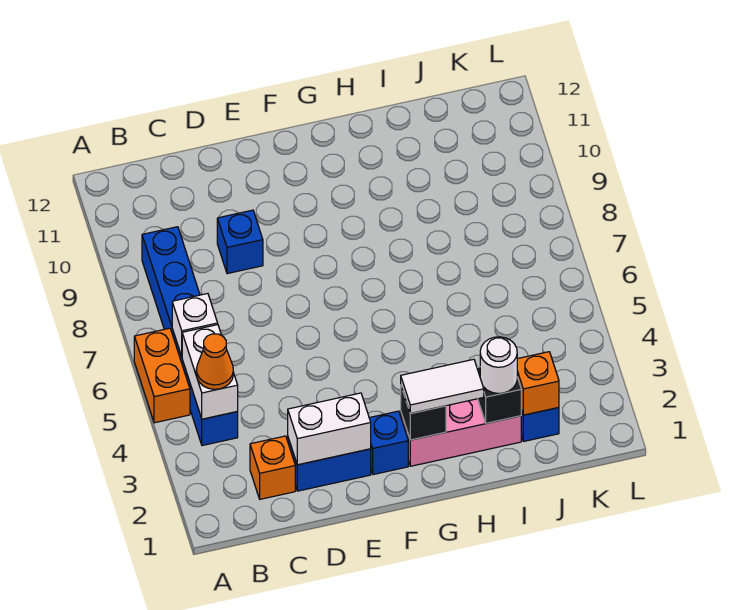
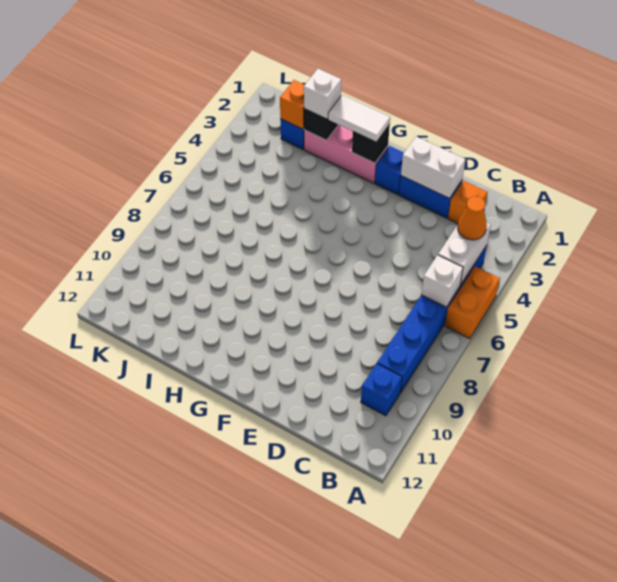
blue brick D9 level 1 -> blue brick B10 level 1
white round brick I2 level 3 -> white brick I2 level 3

